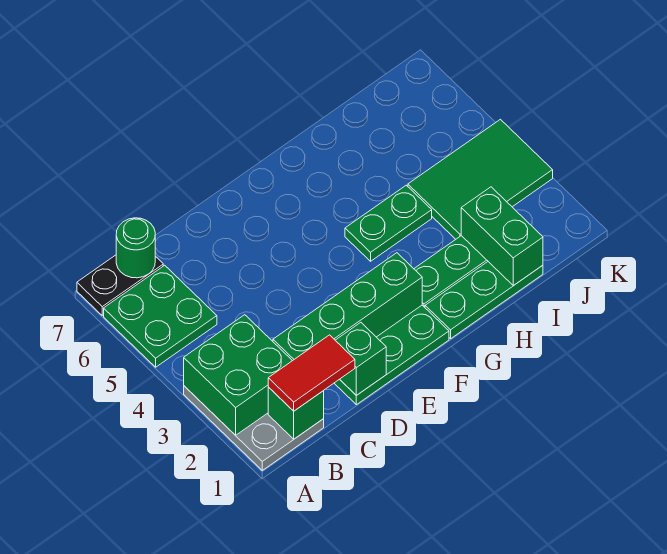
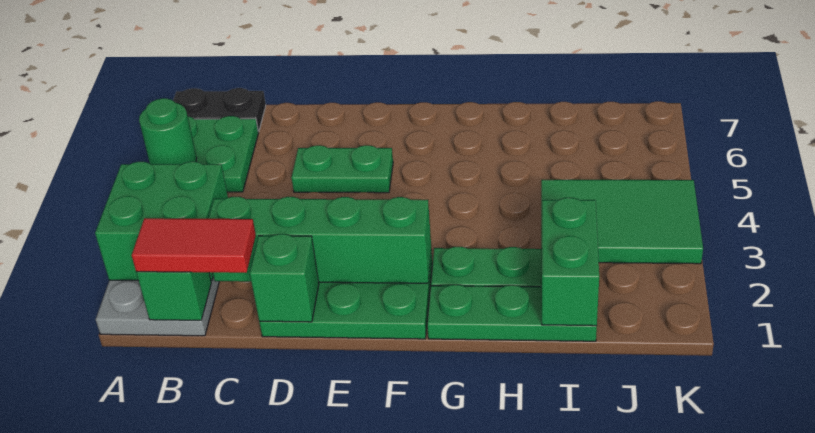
green round brick B7 level 2 -> green round brick A5 level 2
green plate G4:H4 level 1 -> green plate D5:E5 level 1

